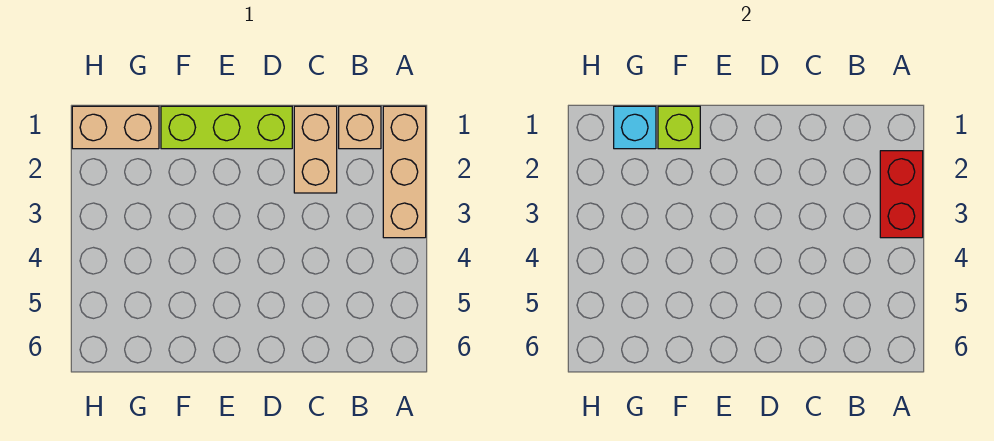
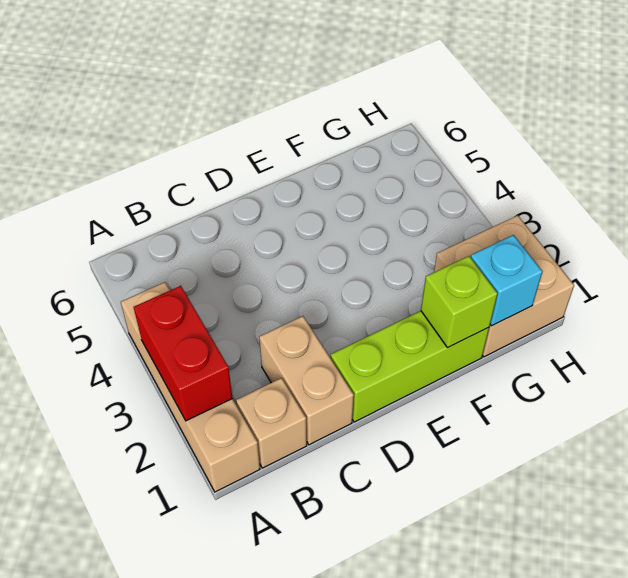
tan brick A1:A3 level 1 -> tan brick A1:A4 level 1
tan brick G1:H1 level 1 -> tan brick G1:H2 level 1

